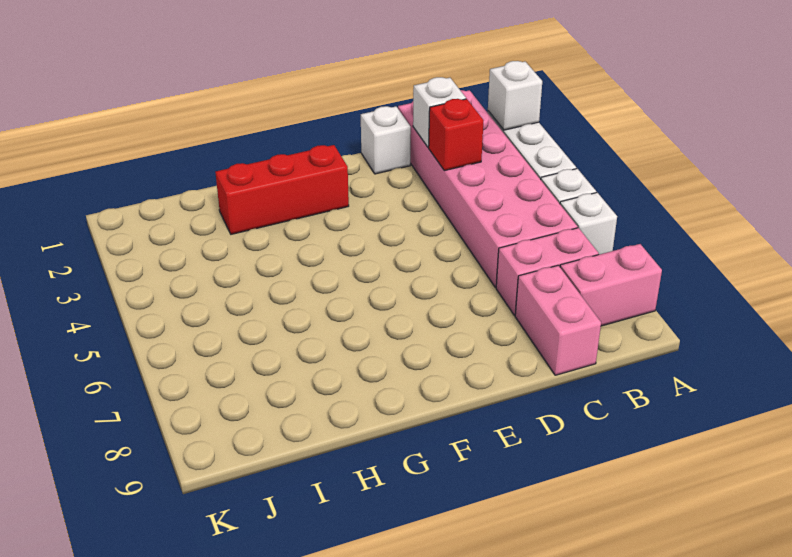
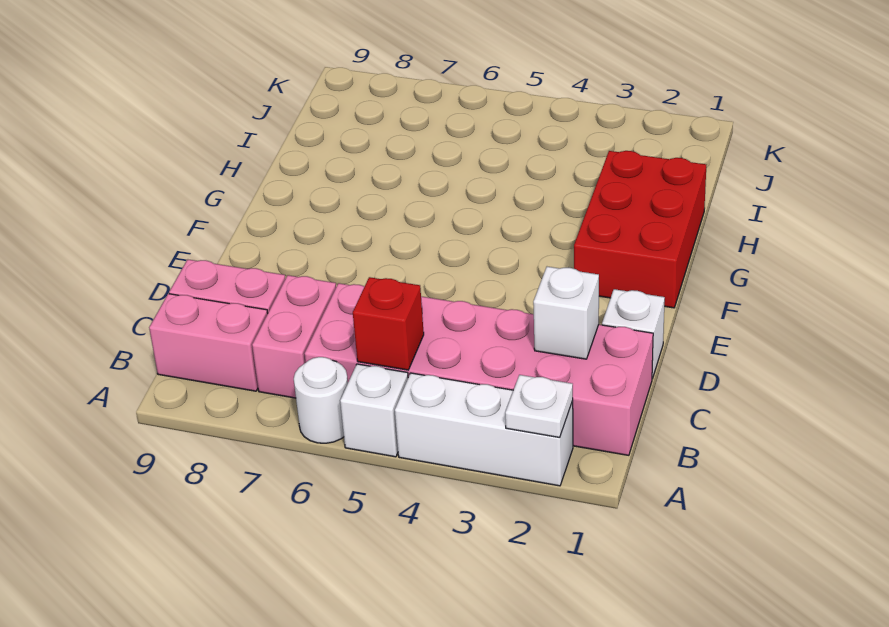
white brick A2 level 2 -> white plate A2 level 2
white brick A6 level 1 -> white round brick A6 level 1
pink brick A8:B8 level 1 -> pink brick B8:B9 level 1
red brick C3 level 2 -> red brick B5 level 2
red brick F2:H2 level 1 -> red brick F1:H2 level 1

